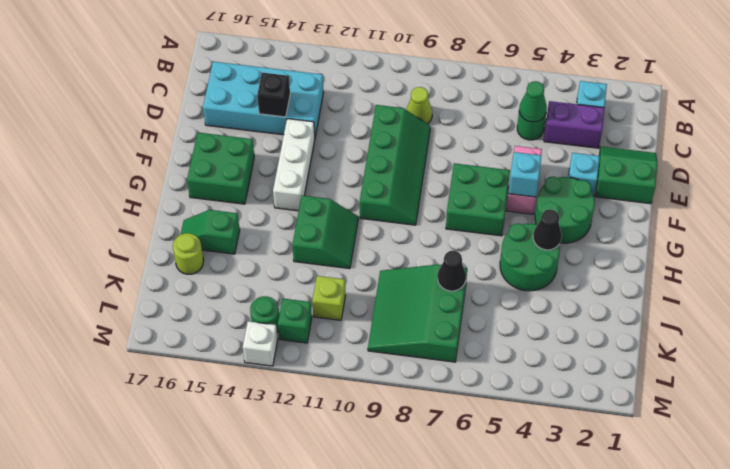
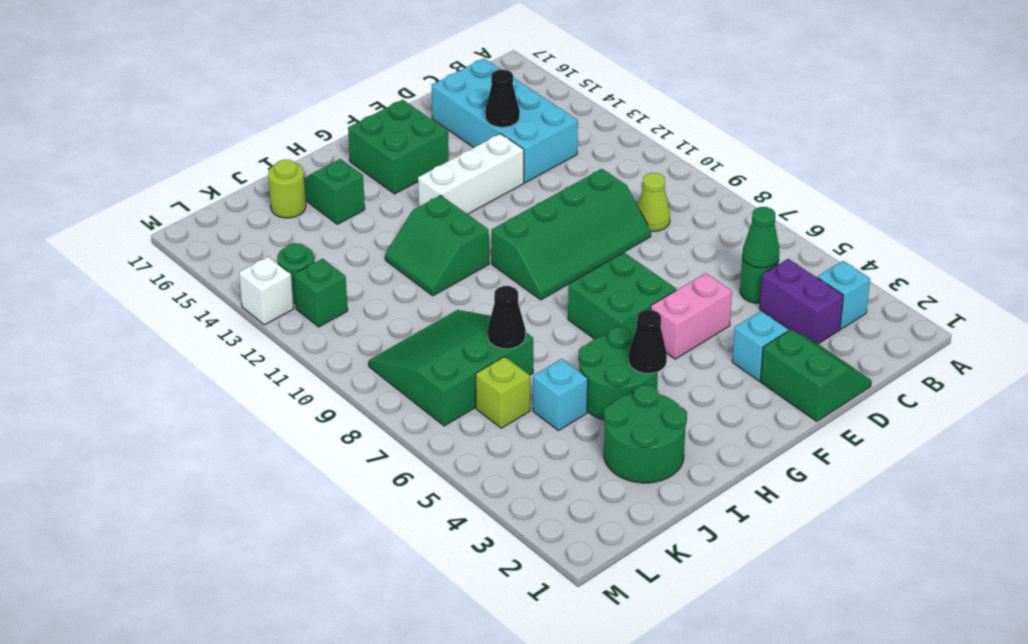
black brick D14 level 2 -> black cone D14 level 2
green round brick F3:G4 level 1 -> green round brick I2:J3 level 1
cyan brick F5 level 2 -> cyan brick J5 level 1
green slope H11:I12 level 1 top 12 -> green slope H11:I12 level 1 top H
lime brick K11 level 1 -> lime brick K6 level 1

